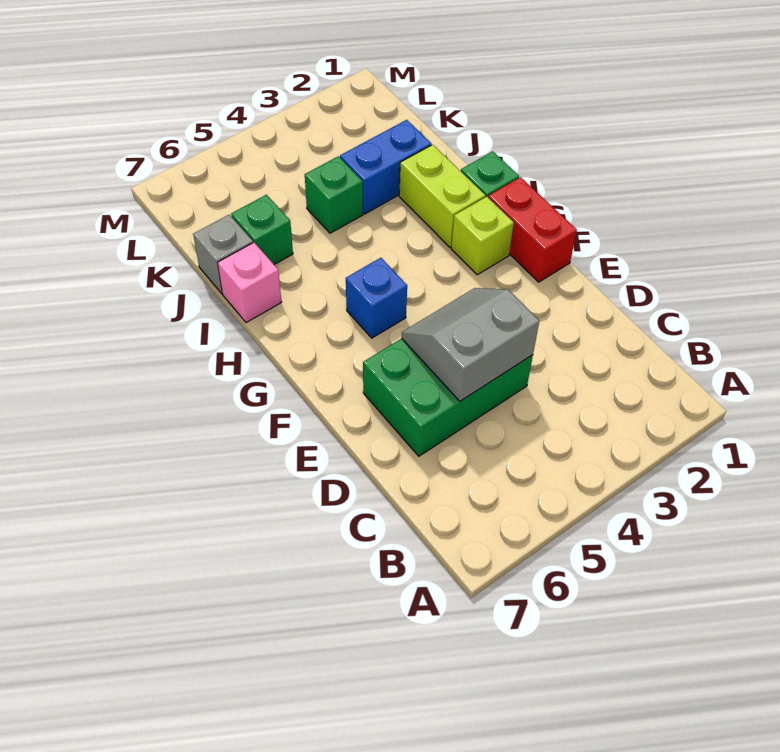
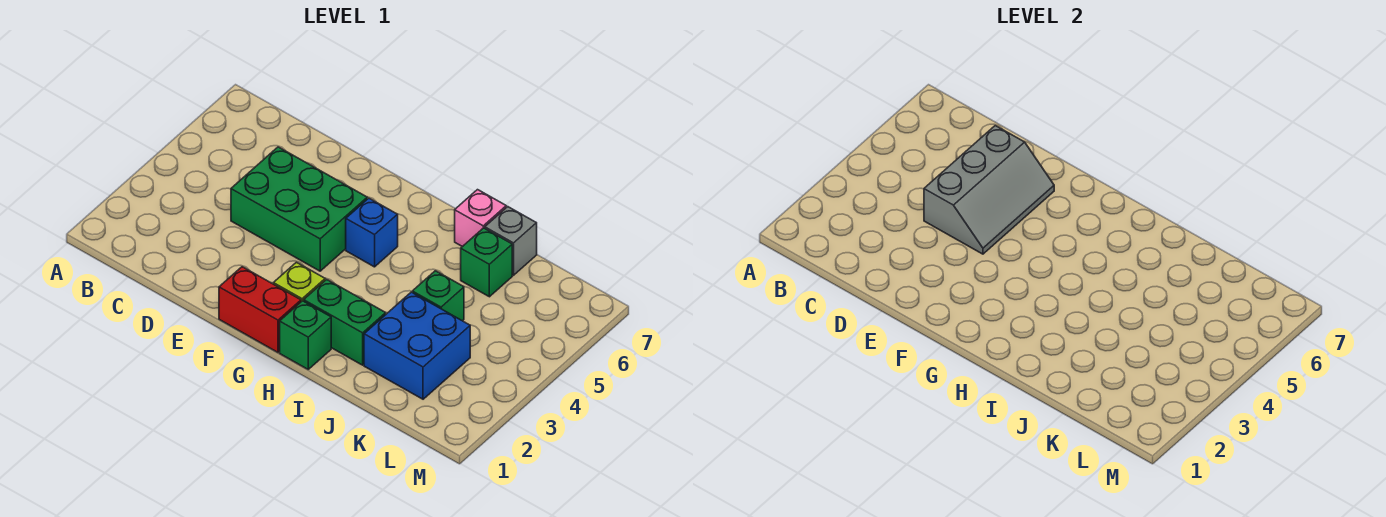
green brick D4:E6 level 1 -> green brick D4:F5 level 1
grey slope D4:E5 level 2 top D -> grey slope D4:E6 level 2 top D
lime brick H2:I2 level 1 -> green brick H2:I2 level 1
blue brick J2:J3 level 1 -> blue brick J2:K3 level 1

